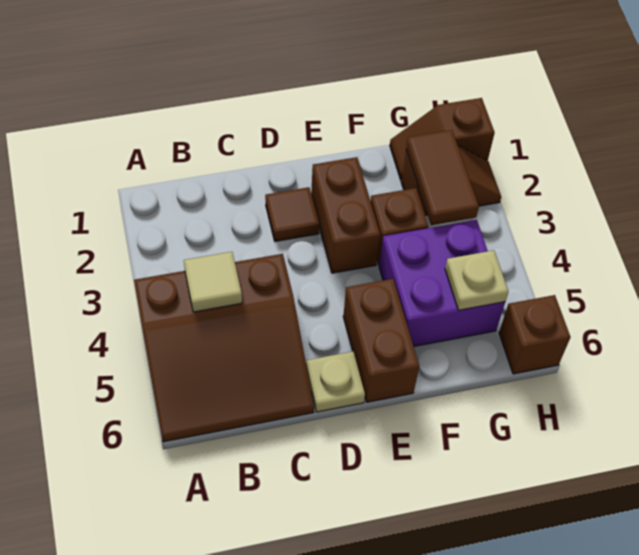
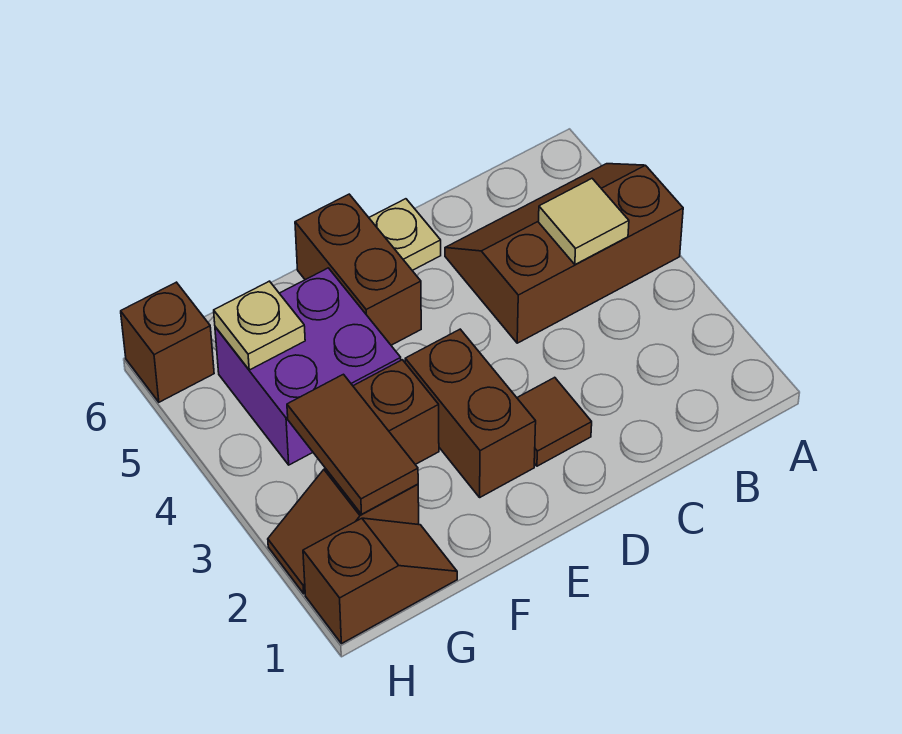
brown slope A4:C6 level 1 top 4 -> brown slope A4:C5 level 1 top 4

